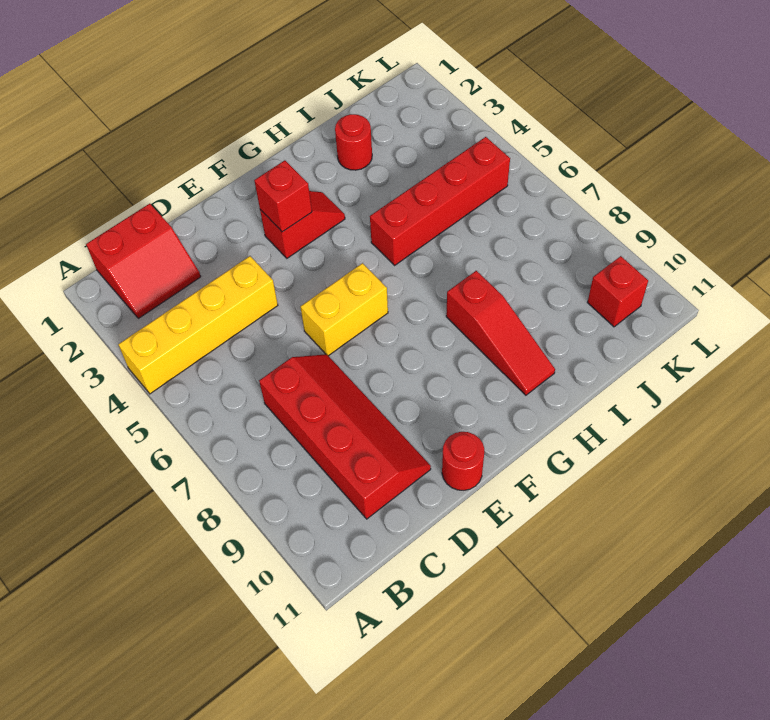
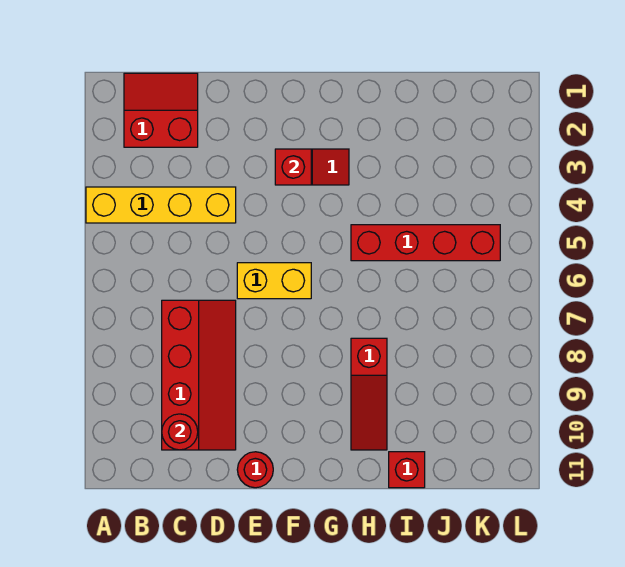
red slope B1:C2 level 1 top 1 -> red slope B1:C2 level 1 top 2
red round brick I2 level 1 -> red round brick C10 level 2
red brick K10 level 1 -> red brick I11 level 1

